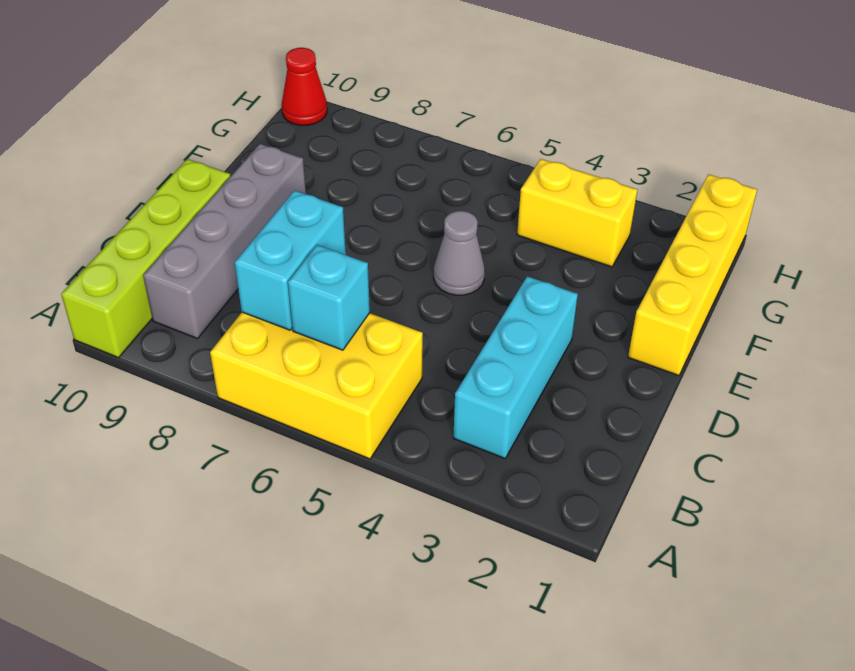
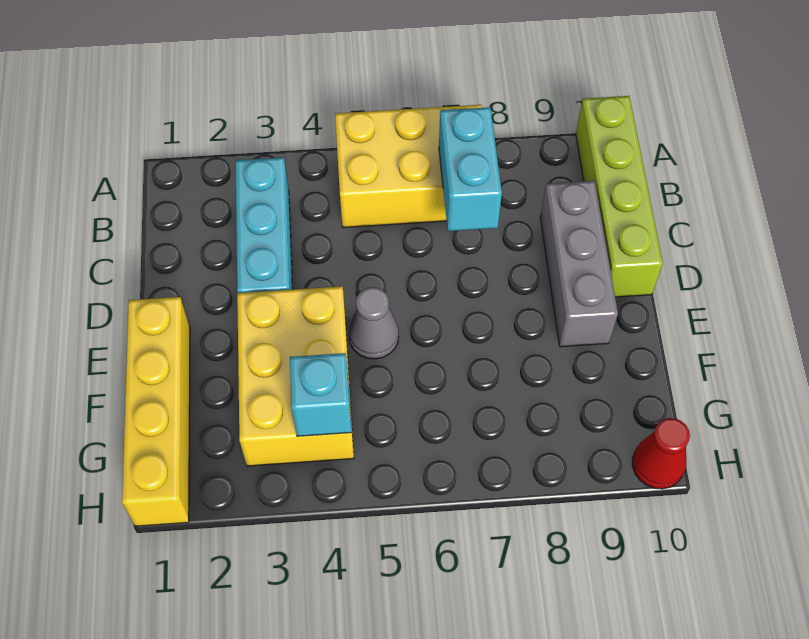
cyan brick B6 level 2 -> cyan brick G4 level 2
grey brick B9:E9 level 1 -> grey brick C9:E9 level 1
yellow brick G3:G4 level 1 -> yellow brick E3:G4 level 1

